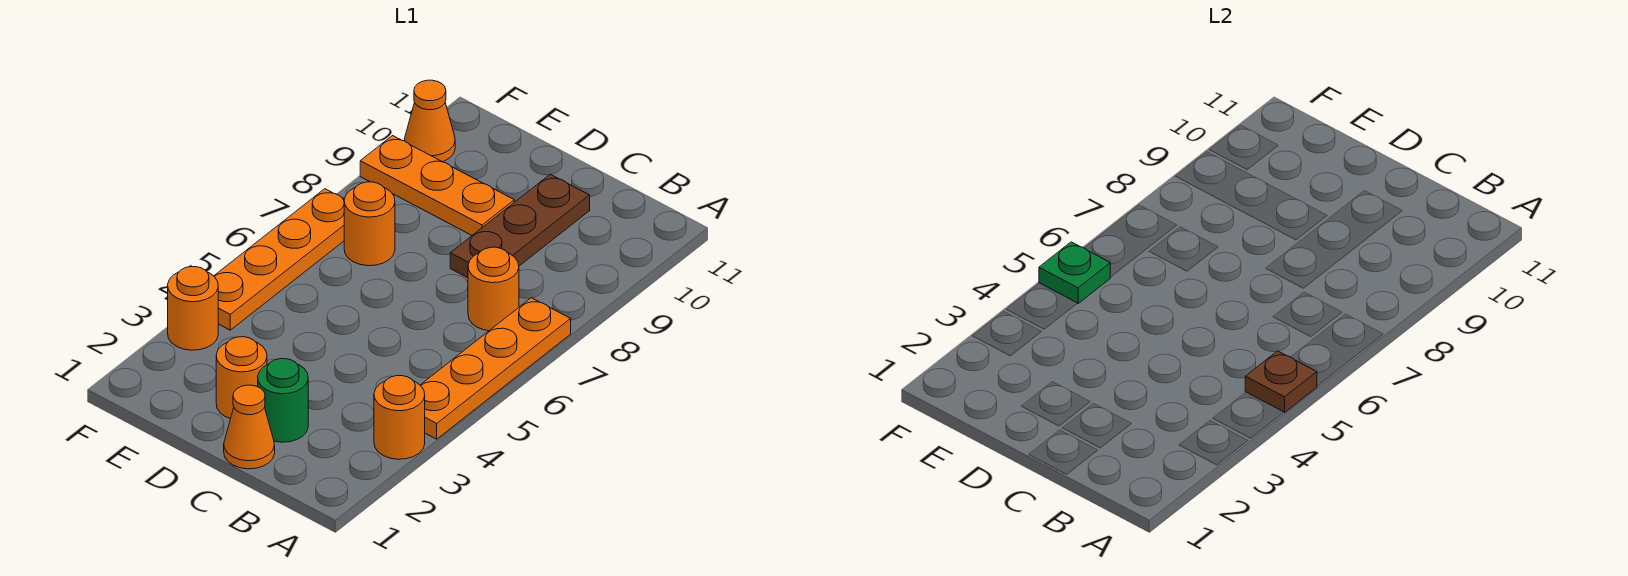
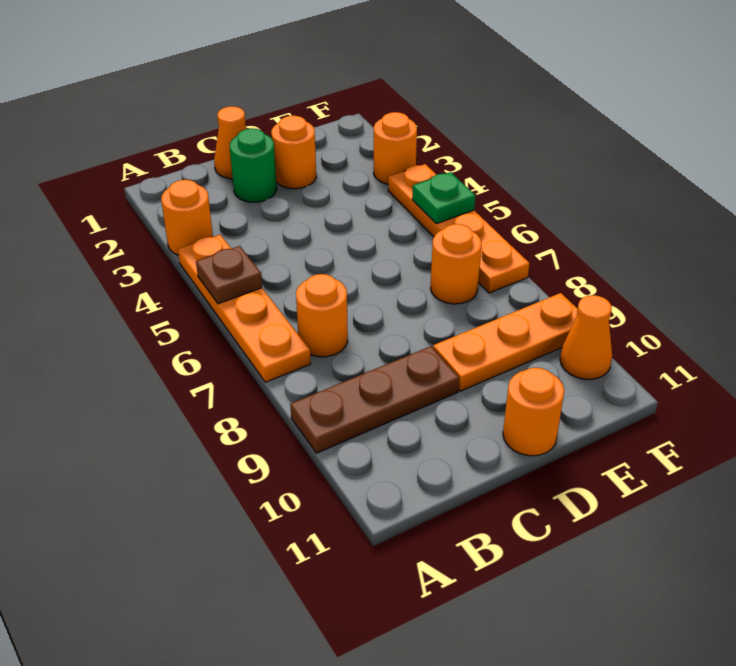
brown plate C8:C10 level 1 -> brown plate A9:C9 level 1
none -> orange round brick D11 level 1

